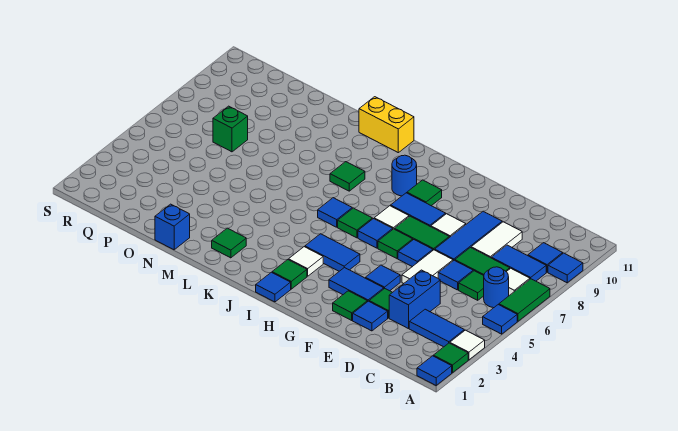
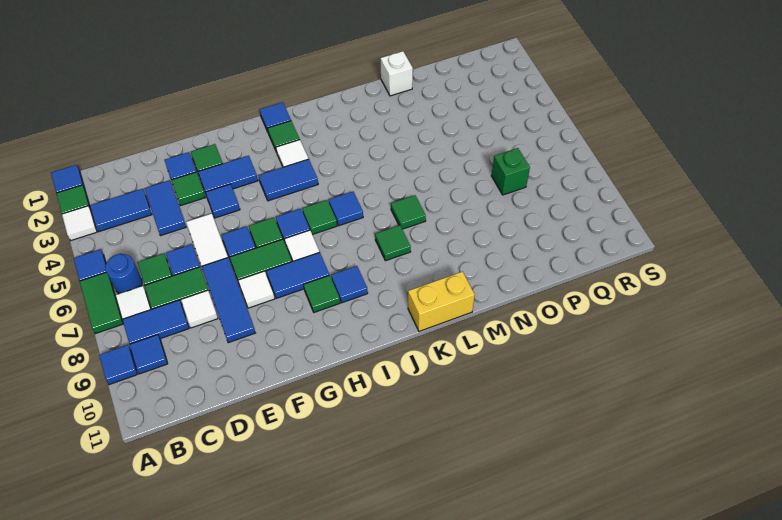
blue brick D3:D4 level 1 -> blue tile D3:D4 level 1
white tile D8:D9 level 1 -> white tile D8 level 1
blue round brick I9 level 1 -> blue tile I9 level 1
green tile L2 level 1 -> green tile L7 level 1
blue brick N1 level 1 -> white brick N1 level 1

